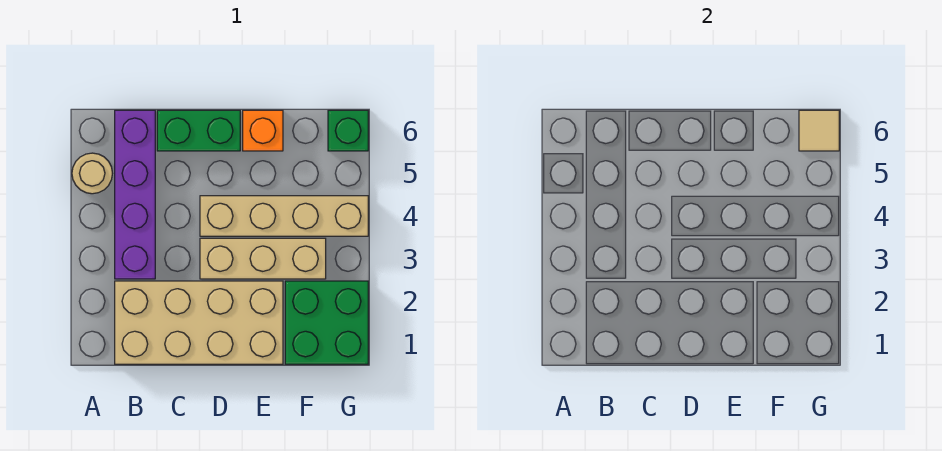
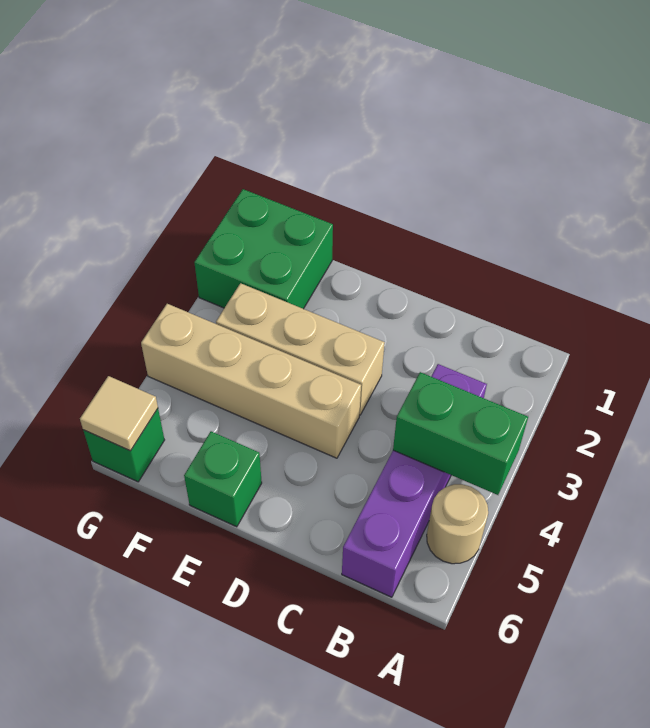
tan brick B1:E2 level 1 -> none
green brick C6:D6 level 1 -> green brick A4:B4 level 2
orange brick E6 level 1 -> green brick E6 level 1

